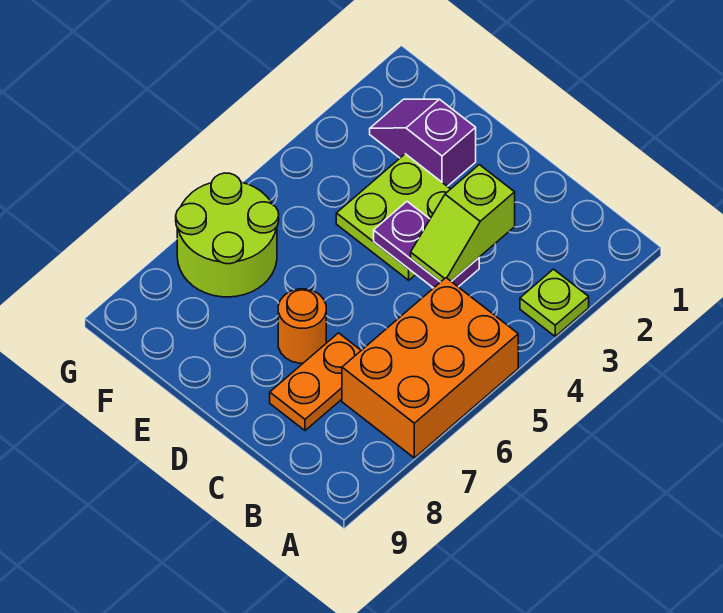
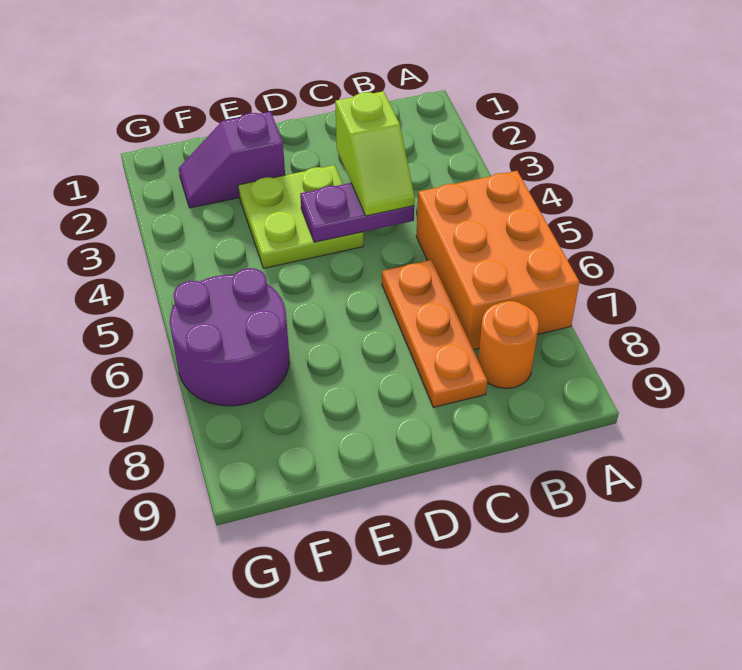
lime plate A3 level 1 -> none
orange plate C7:C8 level 1 -> orange plate C6:C8 level 1
orange round brick D7 level 1 -> orange round brick B8 level 1
lime round brick F6:G7 level 1 -> purple round brick F6:G7 level 1

